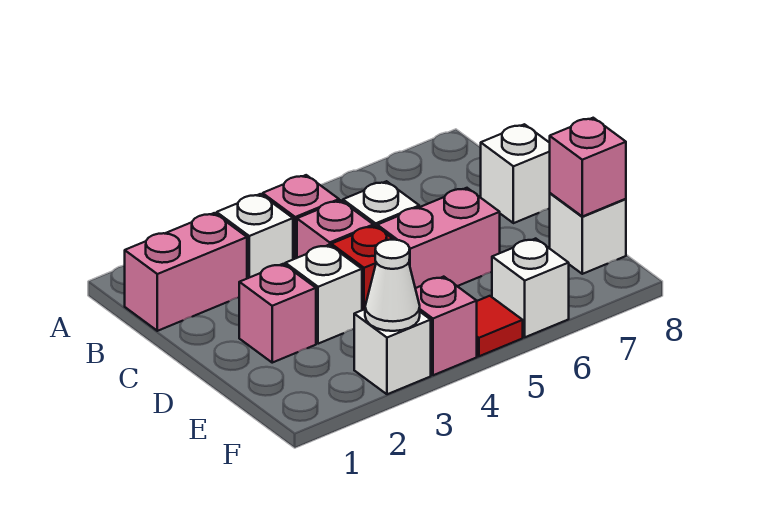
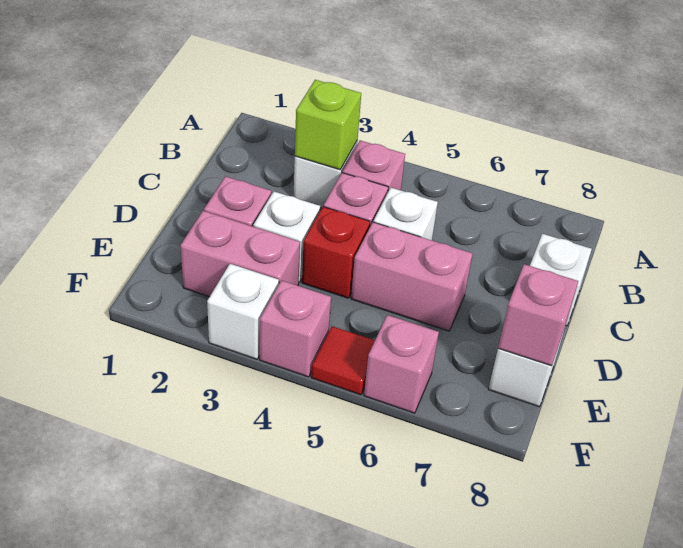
pink brick B1:B2 level 1 -> pink brick E2:E3 level 1
none -> lime brick B3 level 2
white cone F3 level 2 -> none
white brick F6 level 1 -> pink brick F6 level 1

